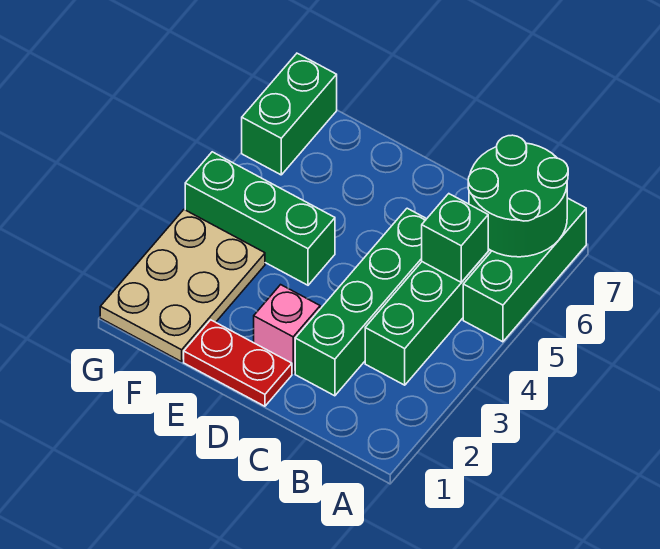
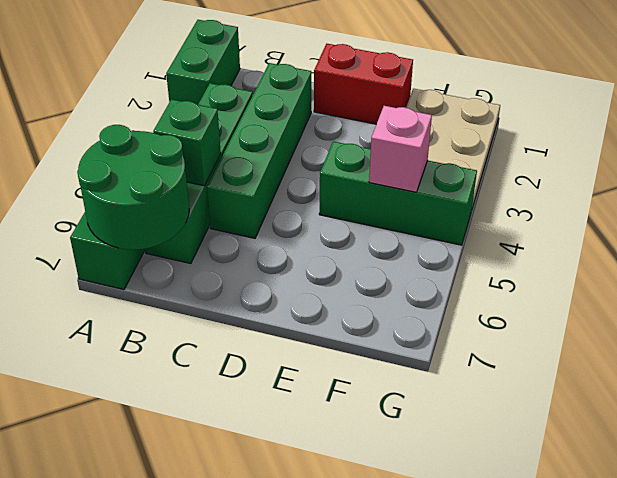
red plate D1:E1 level 1 -> red brick D1:E1 level 1
pink brick D2 level 1 -> pink brick F4 level 2
green brick G6:G7 level 1 -> green brick A1:A2 level 1

